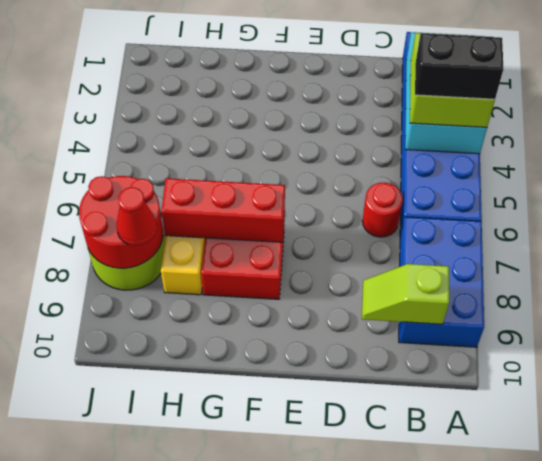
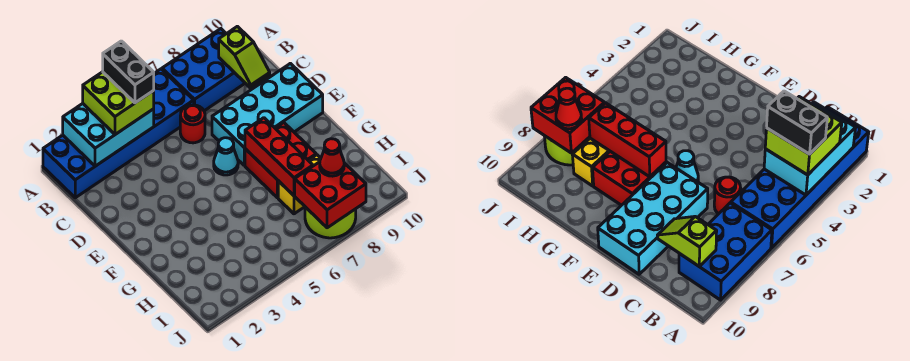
none -> cyan brick D7:E10 level 1
none -> cyan cone E6 level 1
red round brick I7:J8 level 2 -> red brick I7:J8 level 2

